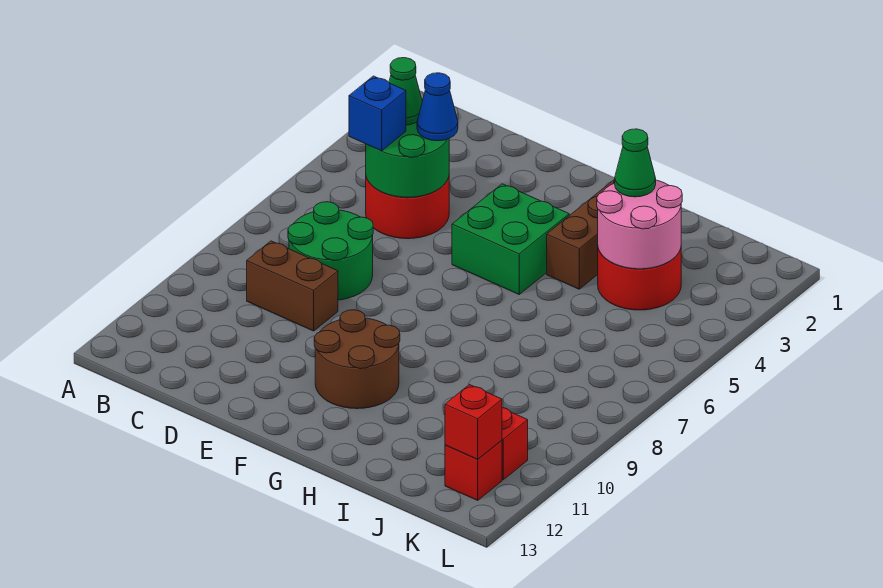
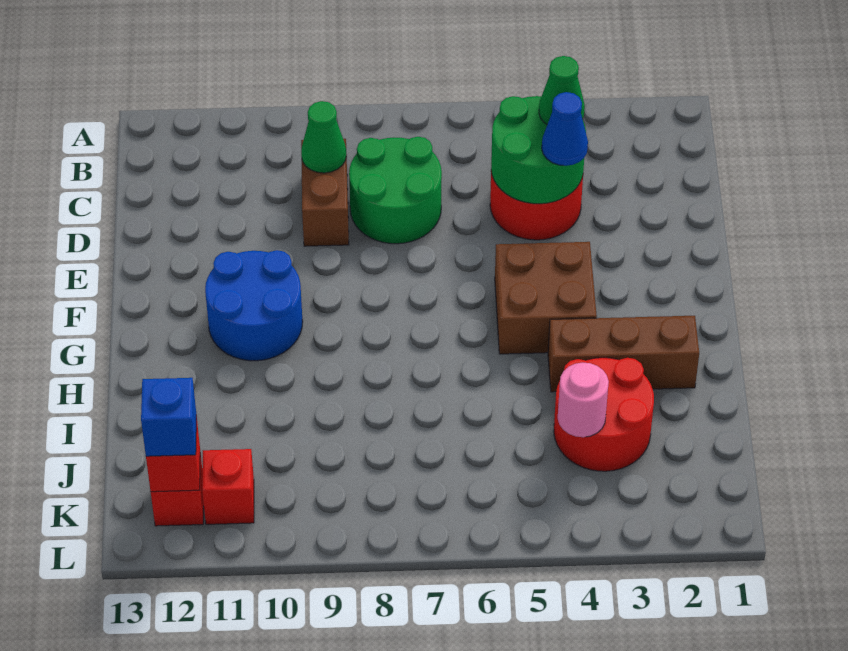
blue brick C5 level 3 -> blue brick K12 level 3
green brick F4:G5 level 1 -> brown brick F4:G5 level 1
brown round brick F10:G11 level 1 -> blue round brick F10:G11 level 1
pink round brick I3:J4 level 2 -> pink round brick J4 level 2
green cone I3 level 3 -> green cone C9 level 2

